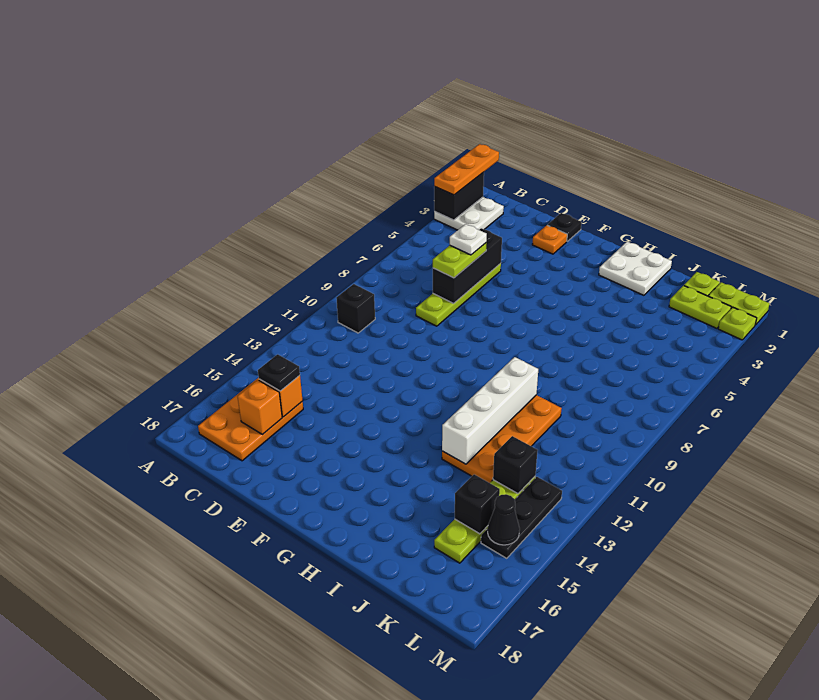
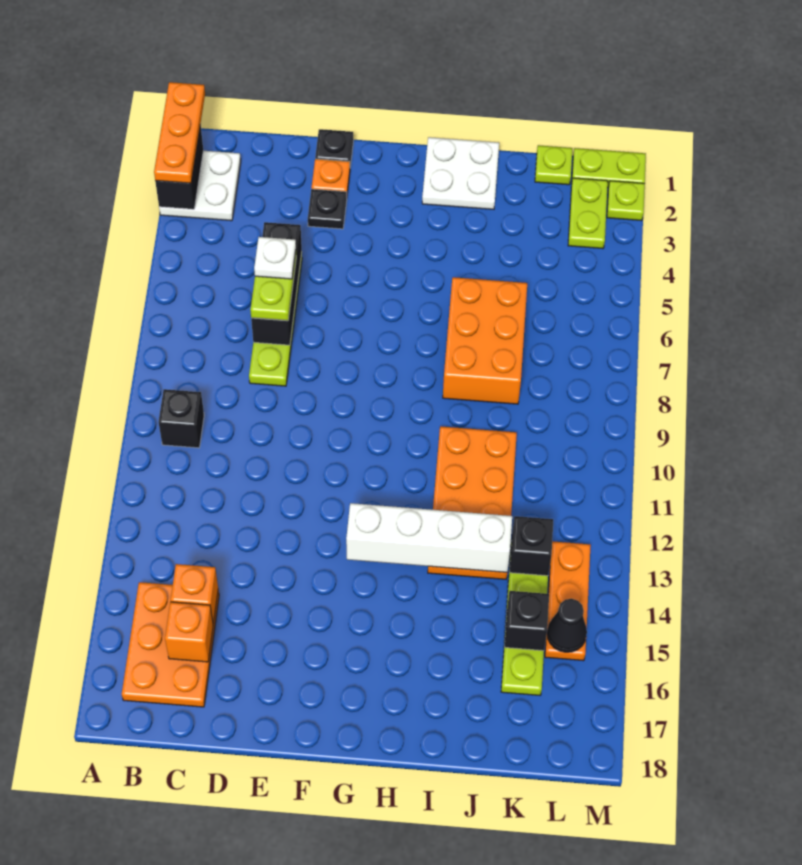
black plate C15 level 3 -> black plate E3 level 1
none -> orange brick I6:J8 level 1
white brick I10:I13 level 2 -> white brick G13:J13 level 2
lime plate K2:L2 level 1 -> lime plate L2:L3 level 1
black plate L13:L15 level 1 -> orange plate L13:L15 level 1

